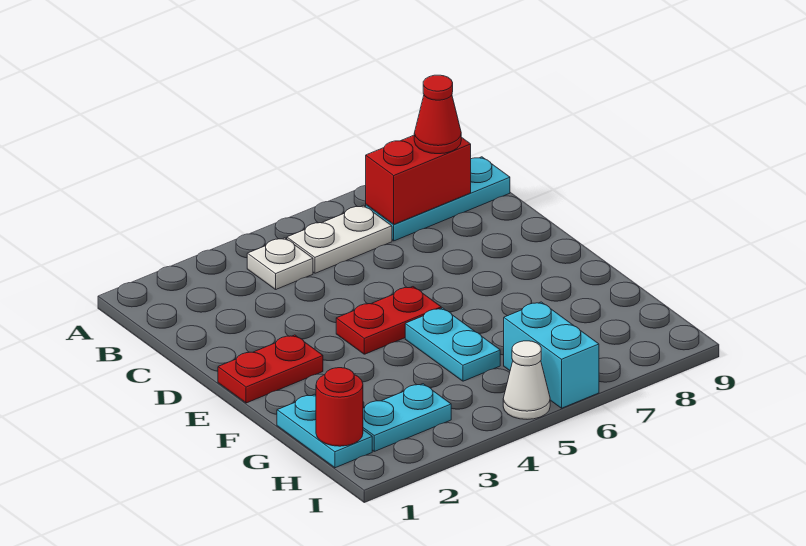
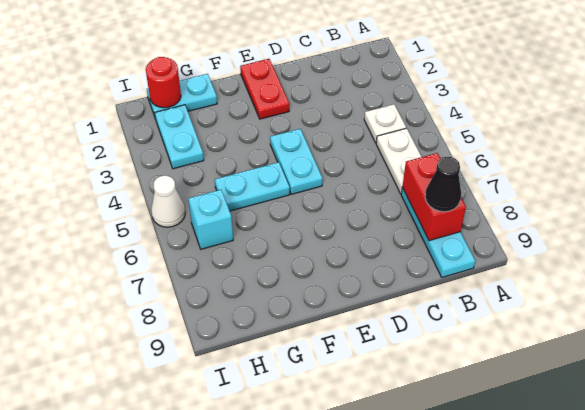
red cone B8 level 3 -> black cone B8 level 3
red plate E4:E5 level 1 -> cyan plate E4:E5 level 1
cyan brick H6:I6 level 1 -> cyan brick H6 level 1

